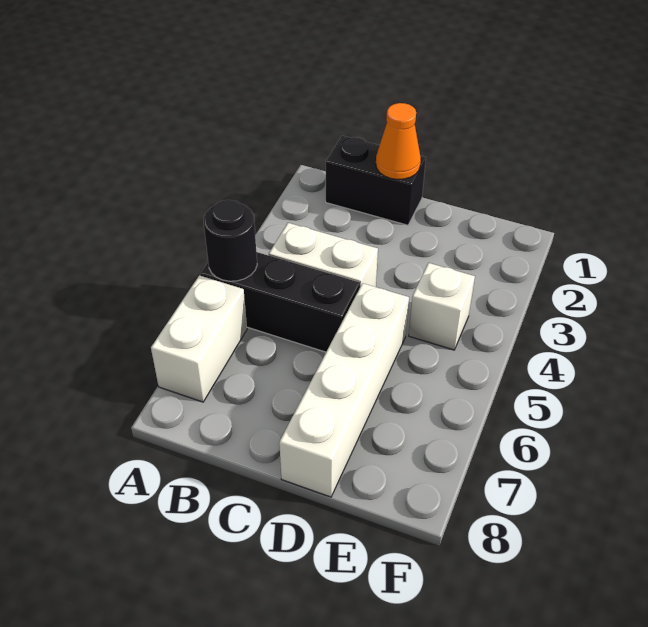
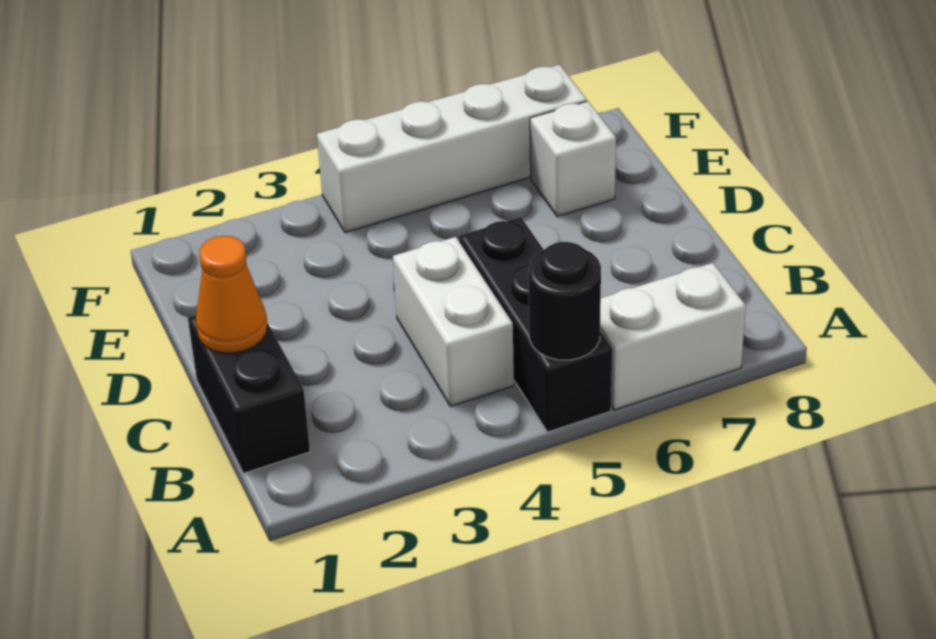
white brick D5:D8 level 1 -> white brick F4:F7 level 1
white brick E4 level 1 -> white brick E7 level 1

